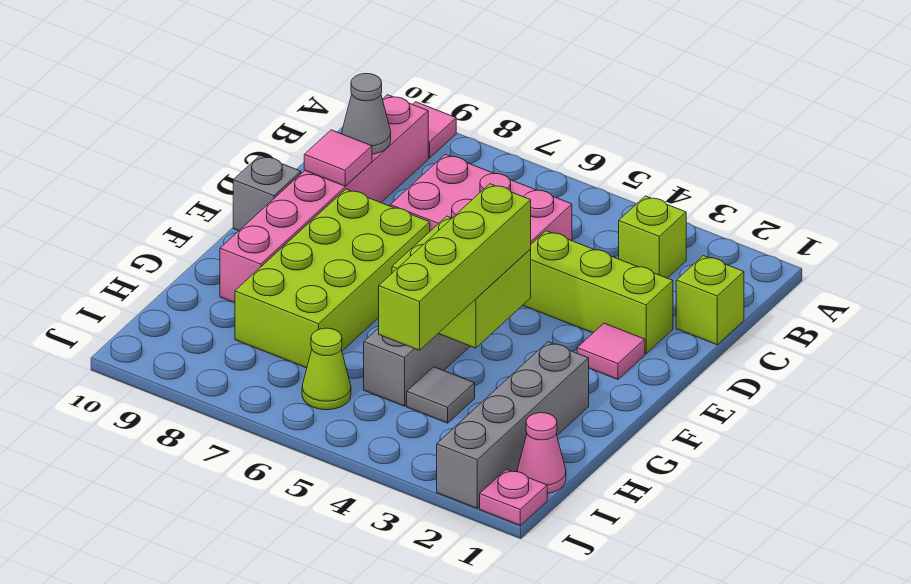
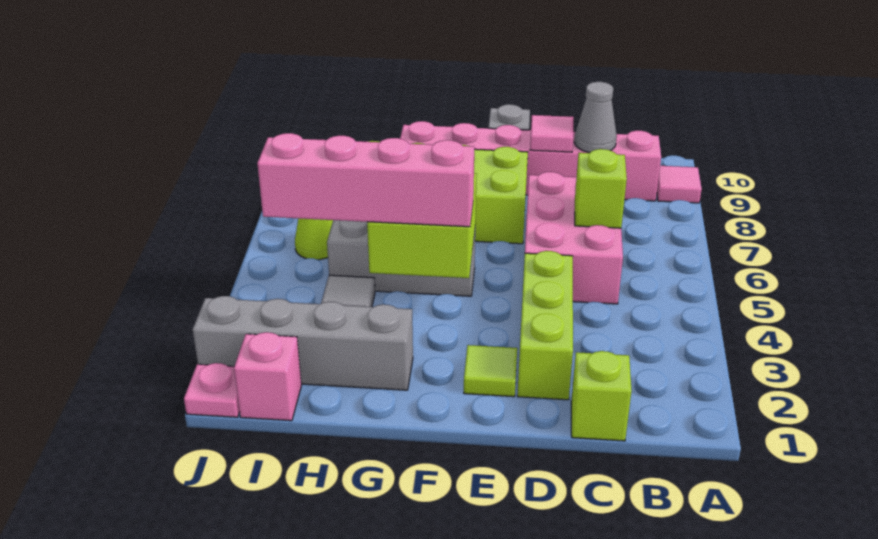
lime brick B3 level 1 -> lime brick C6 level 2
pink tile E2 level 1 -> lime tile E2 level 1
lime brick F4:I4 level 3 -> pink brick F4:I4 level 3
pink cone I1 level 1 -> pink brick I1 level 1

